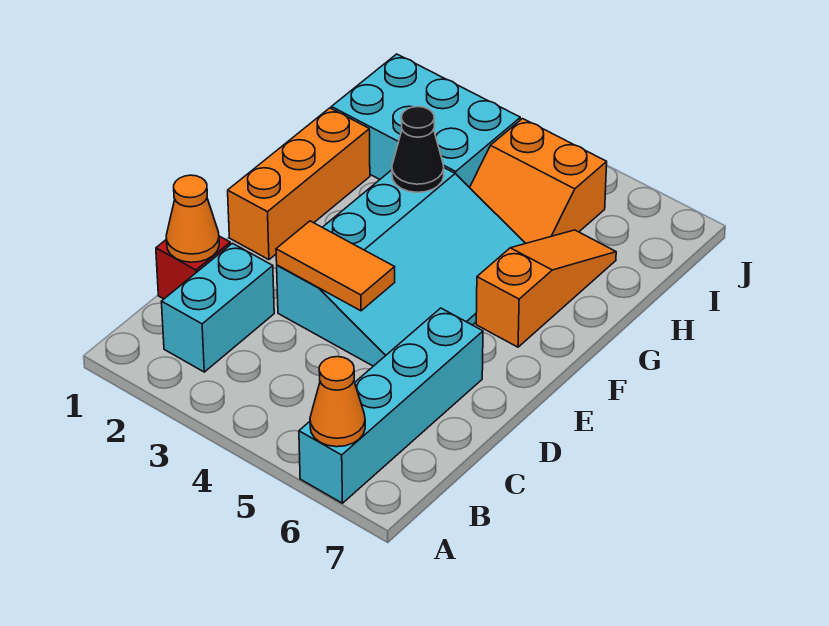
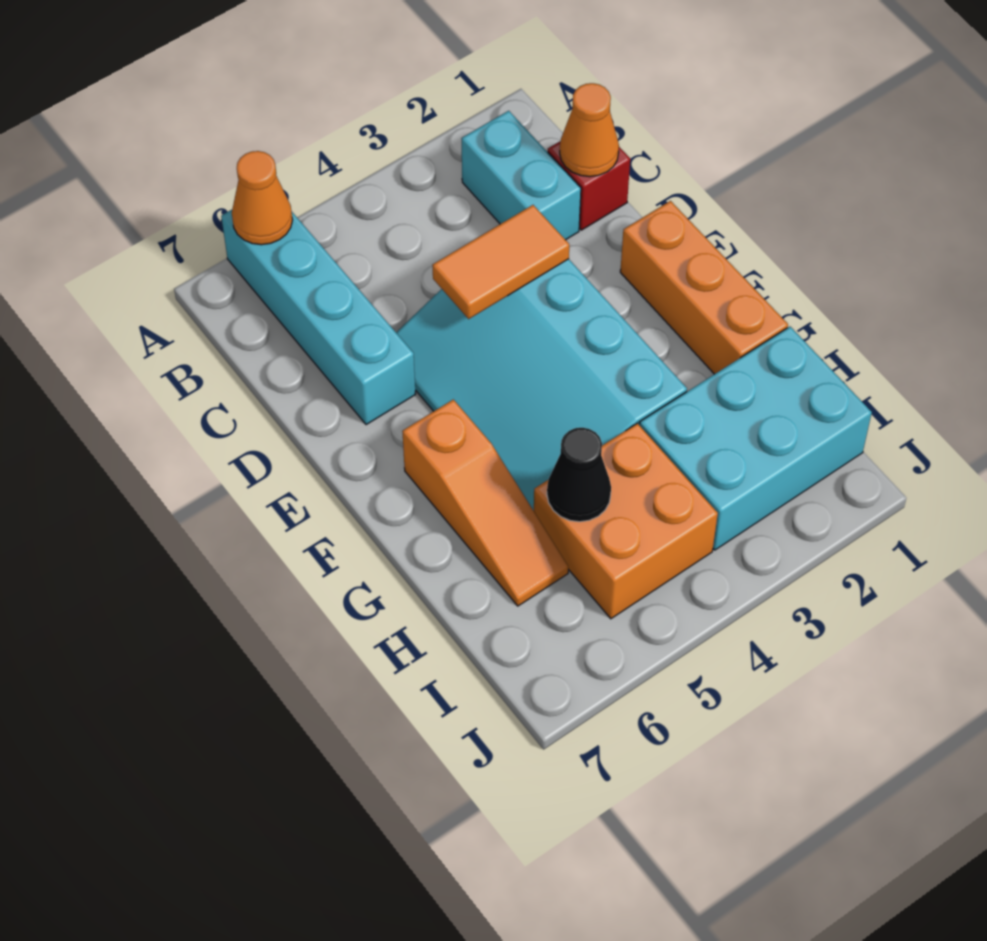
black cone G3 level 2 -> black cone H5 level 2
orange slope H4:I5 level 1 top I -> orange brick H4:I5 level 1

